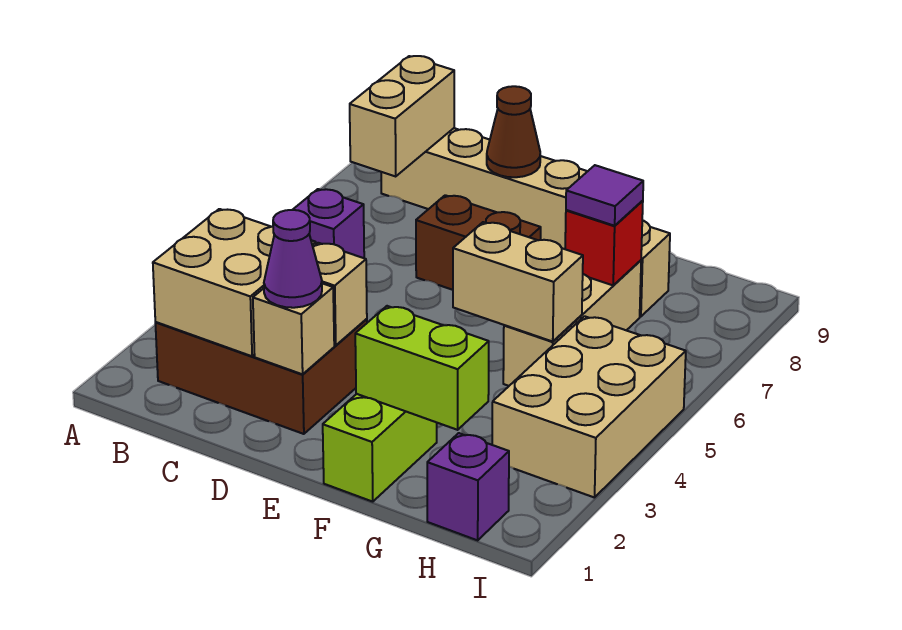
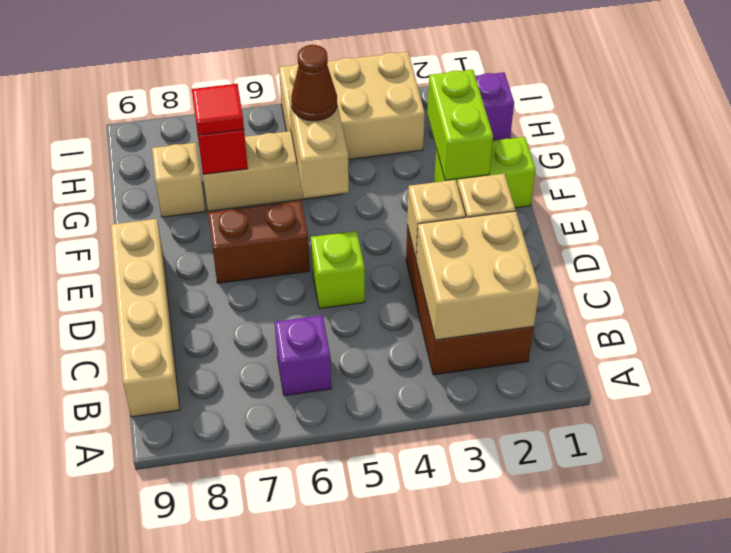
tan brick B8:B9 level 2 -> none
purple cone D2 level 3 -> none
none -> lime brick D5 level 1
brown brick D7:E7 level 1 -> brown brick E6:E7 level 1
brown cone D9 level 2 -> brown cone G5 level 3
purple tile G7 level 3 -> red tile G7 level 3

